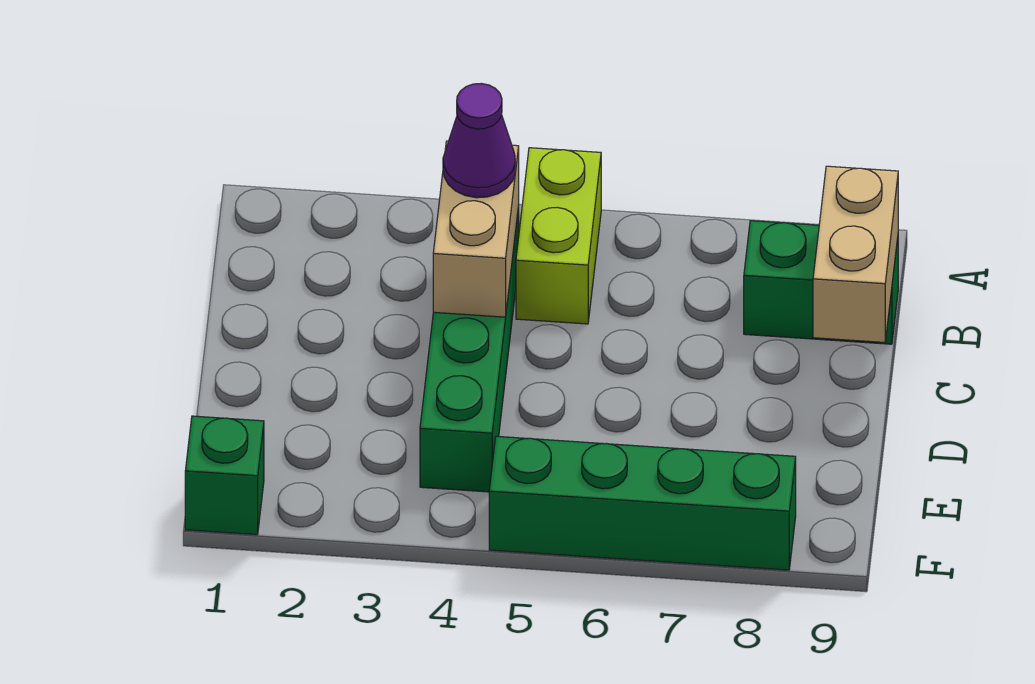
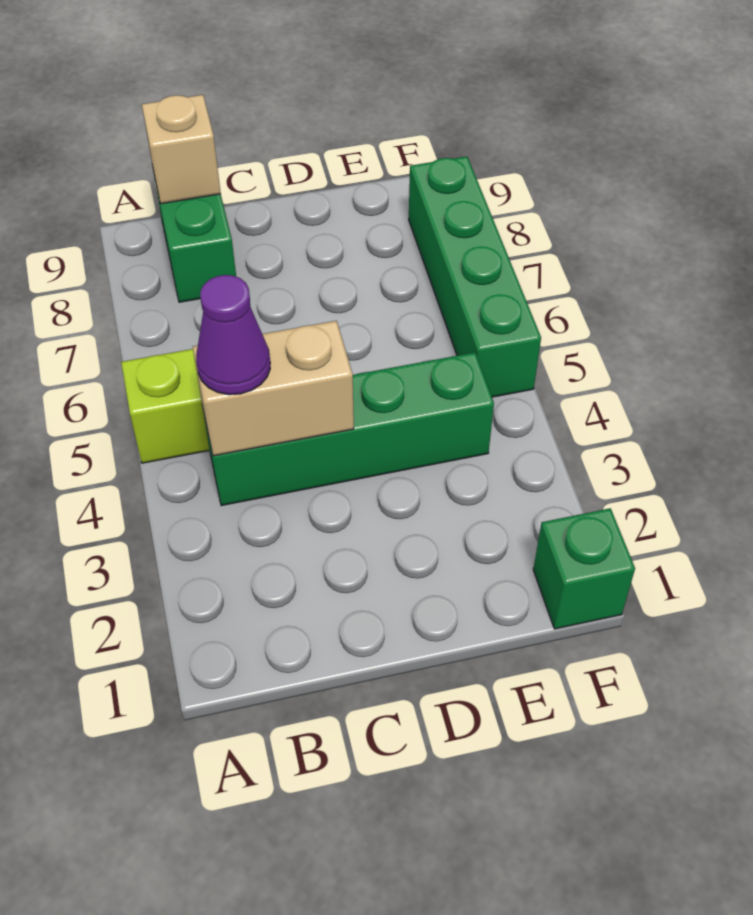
tan brick B9:C9 level 2 -> tan brick B9 level 2

